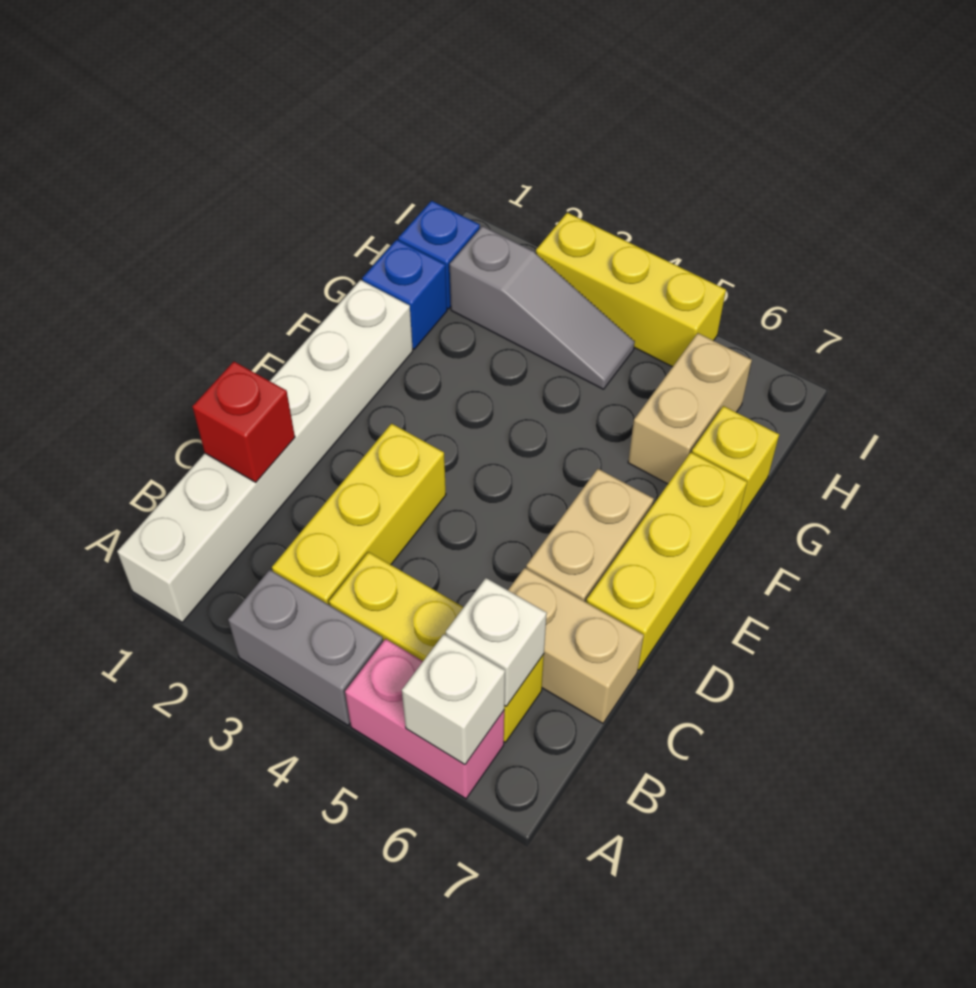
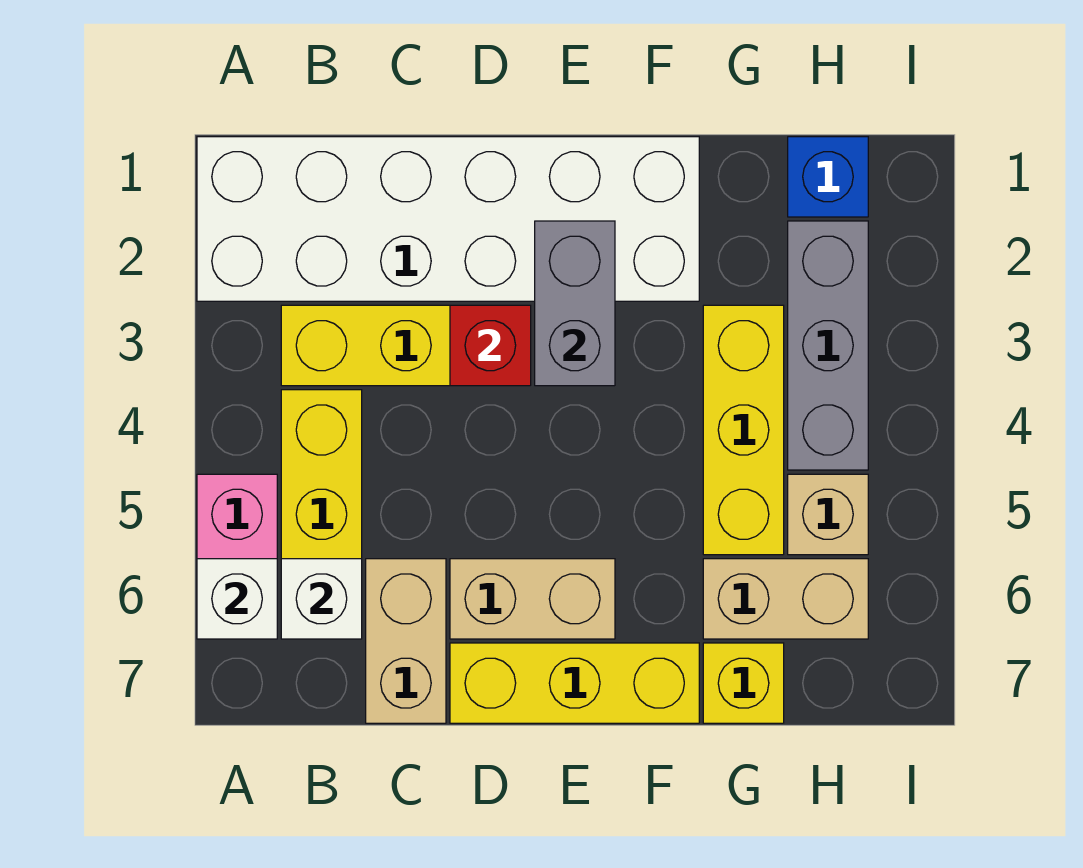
white brick A1:F1 level 1 -> white brick A1:F2 level 1
grey brick A3:A4 level 1 -> grey brick E2:E3 level 2
red brick C1 level 2 -> red brick D3 level 2
blue brick G1 level 1 -> none
grey slope H2:H4 level 1 top 2 -> grey brick H2:H4 level 1
none -> tan brick H5 level 1
yellow brick I3:I5 level 1 -> yellow brick G3:G5 level 1

